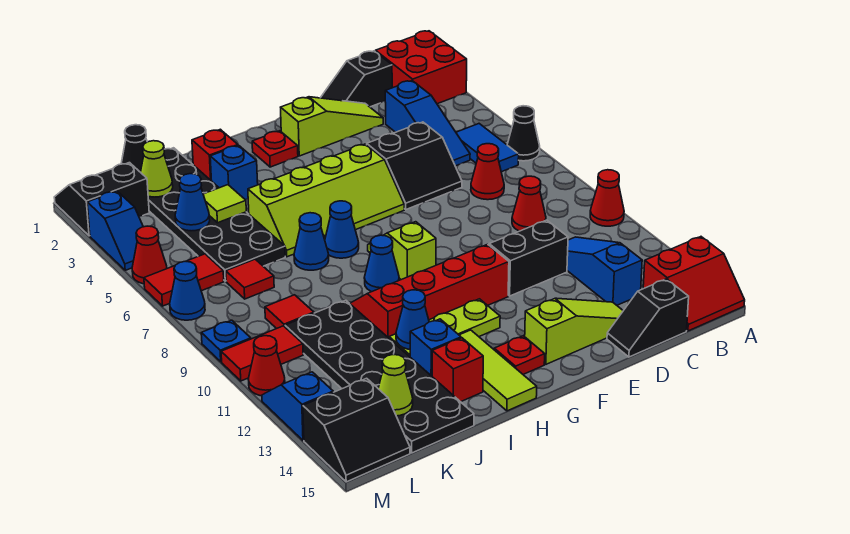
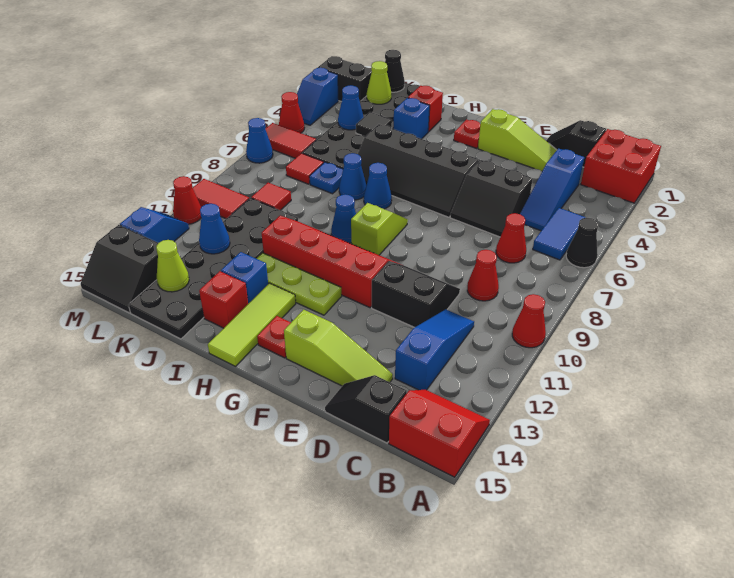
red slope A14:B15 level 1 top 14 -> red slope A14:B15 level 1 top 15
lime slope F5:I6 level 1 top 5 -> black slope F5:I6 level 1 top 5
blue cone I12 level 2 -> blue cone K12 level 2
lime tile J4 level 2 -> black tile J4 level 2
blue plate M9 level 1 -> blue plate J7 level 1

